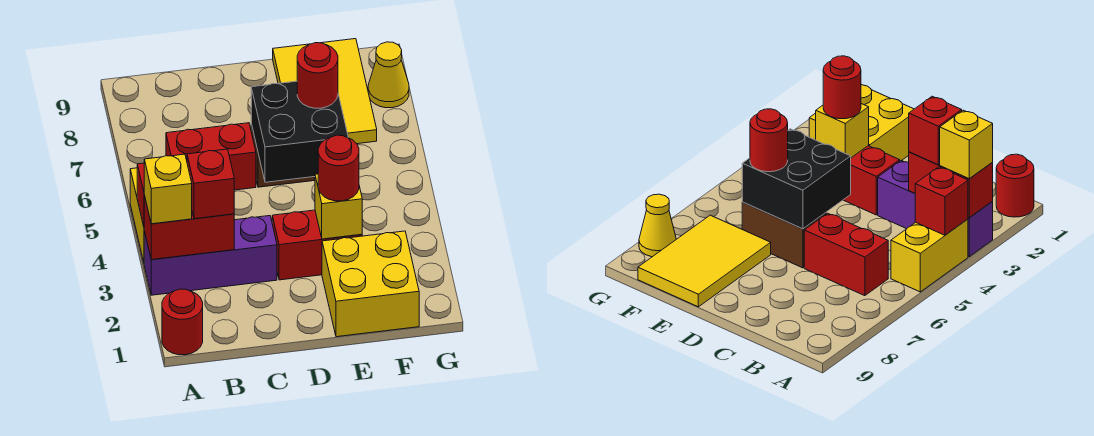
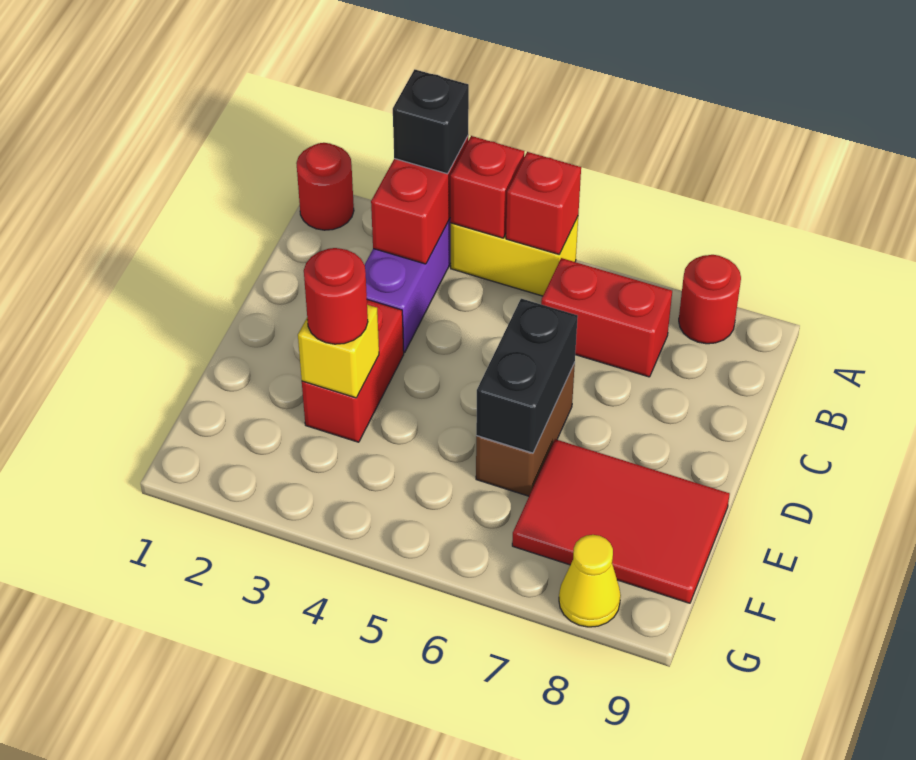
yellow brick A3 level 3 -> black brick A3 level 3
red brick B3 level 3 -> red brick A5 level 2
red brick B6:C6 level 1 -> red brick B6:B7 level 1
black brick D5:E6 level 2 -> black brick D6:E6 level 2
yellow brick E1:F2 level 1 -> none
red round brick E6 level 3 -> red round brick A8 level 1
yellow tile E7:F9 level 1 -> red tile E7:F9 level 1

